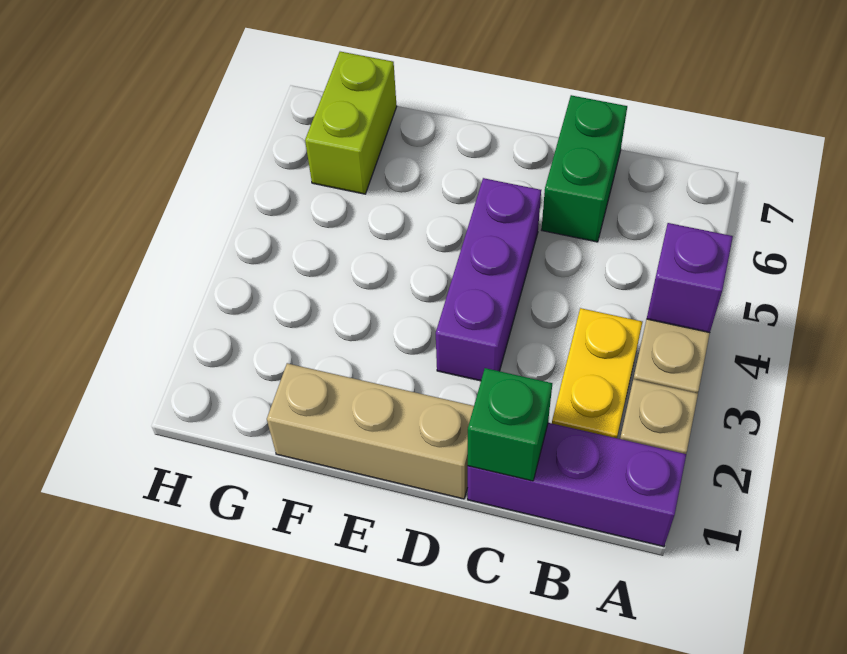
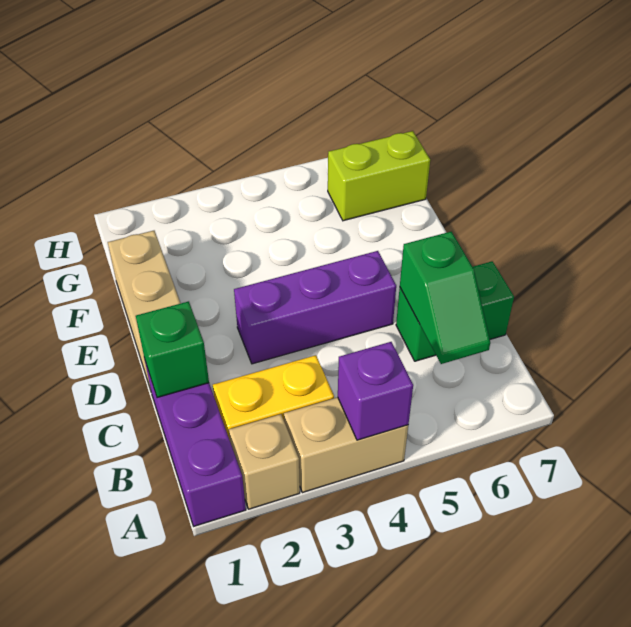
none -> green slope B6:C6 level 2 top C

